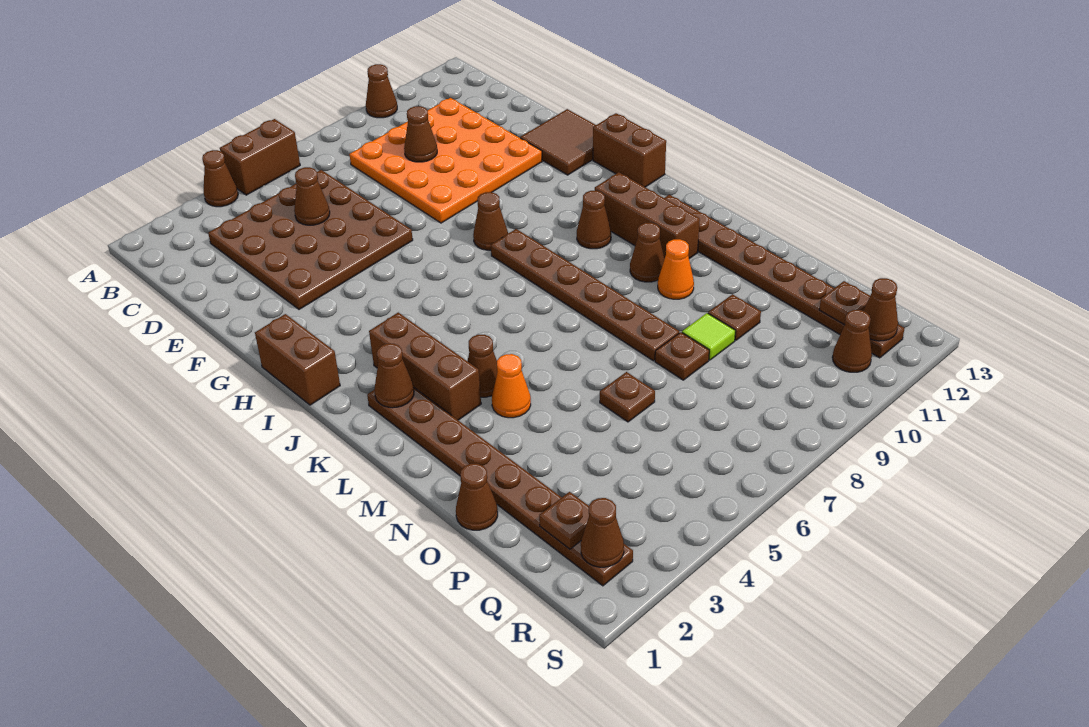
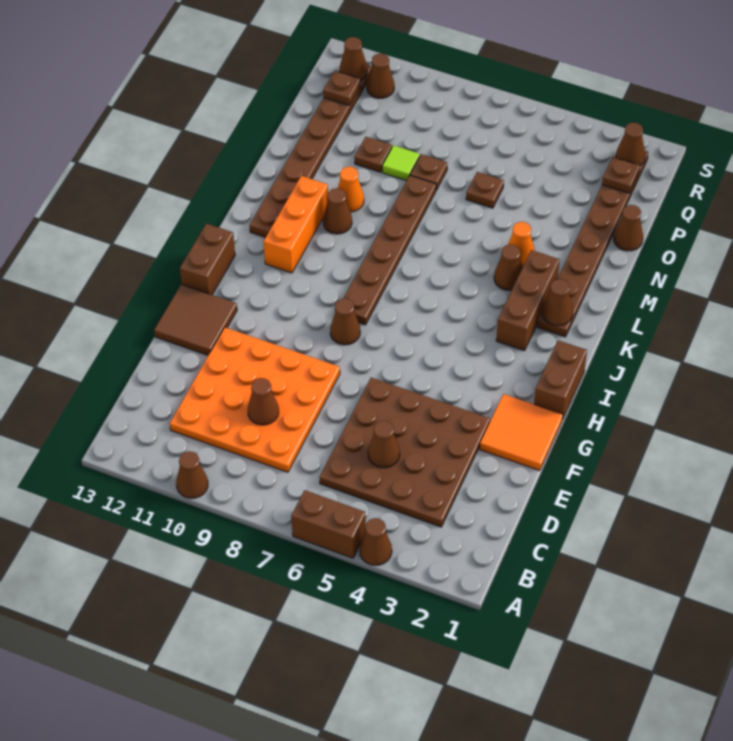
none -> orange tile F1:G2 level 1
brown cone J10 level 1 -> none
brown brick J11:L11 level 1 -> orange brick J11:L11 level 1

